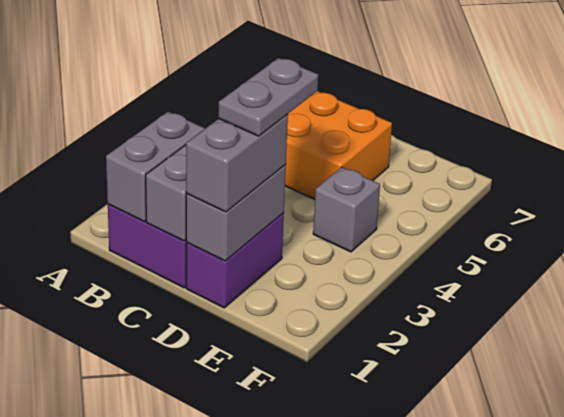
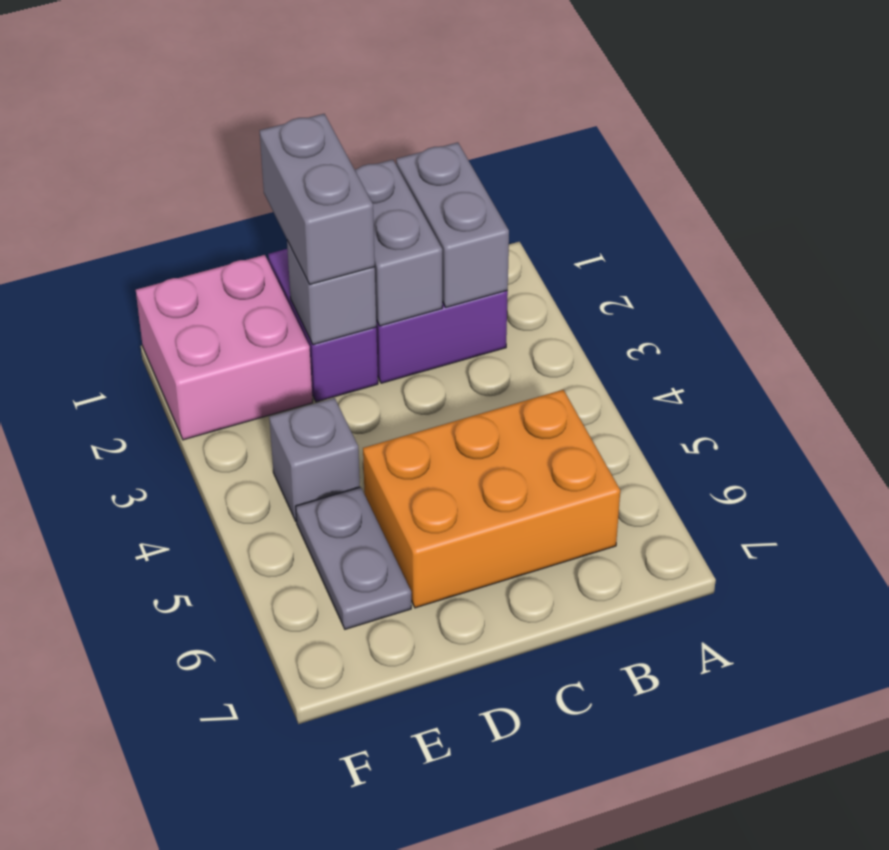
grey brick D1:D2 level 2 -> grey brick D2 level 2
grey plate D2:D3 level 4 -> grey plate E5:E6 level 1
none -> pink brick E1:F2 level 1

